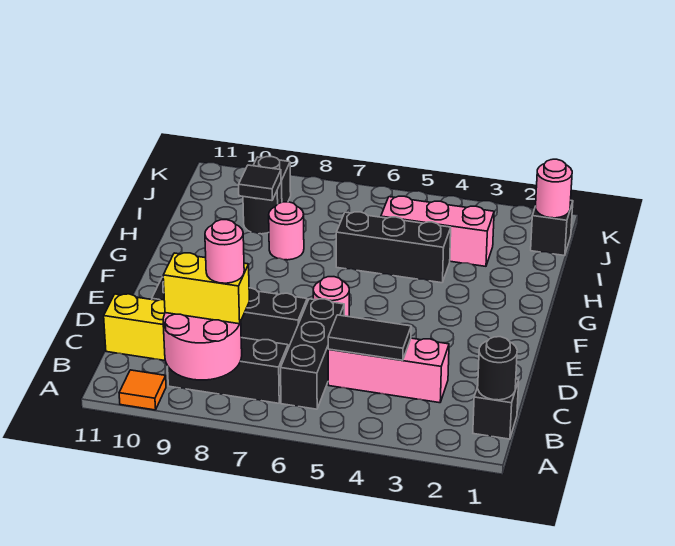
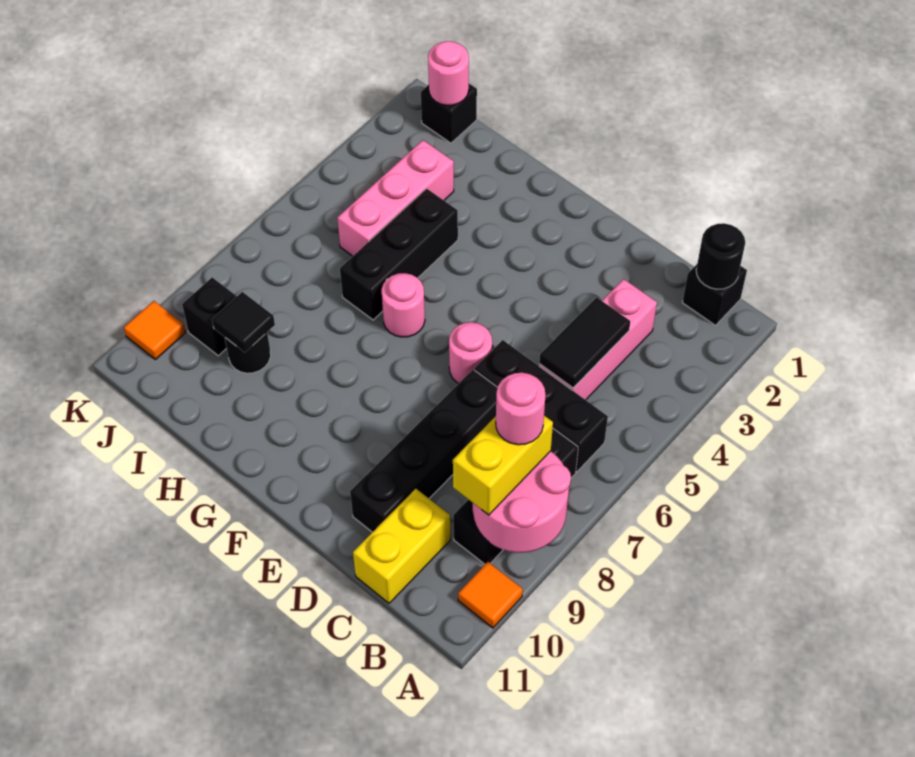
pink round brick H8 level 1 -> pink round brick G6 level 1
none -> orange tile K10 level 1

